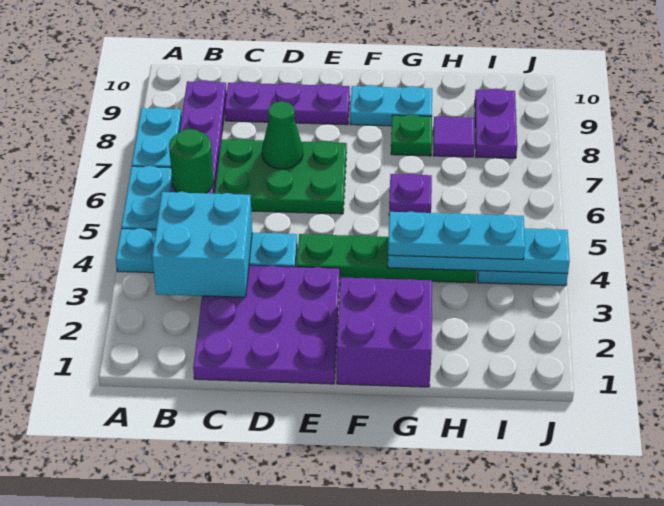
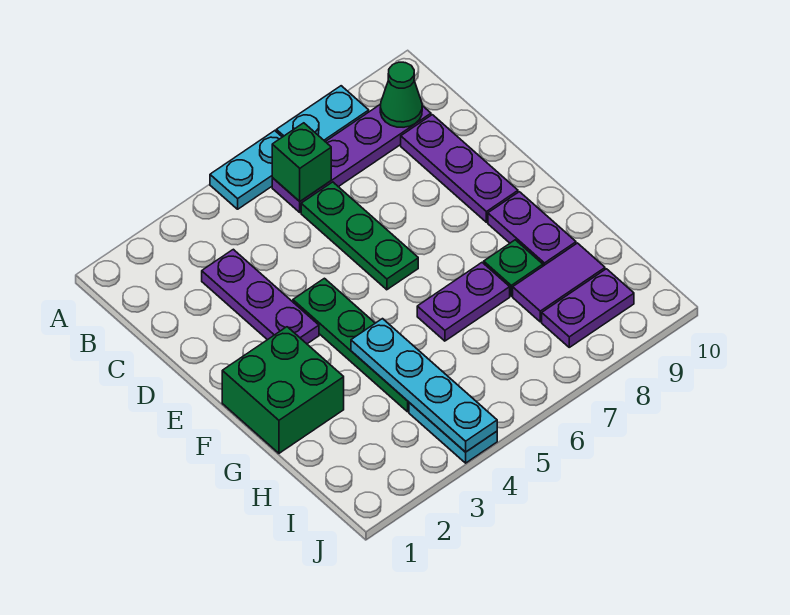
cyan plate A4:D4 level 1 -> none
cyan brick B3:C4 level 2 -> none
green round brick B6 level 2 -> green brick B6 level 2
purple plate C1:E3 level 1 -> purple plate C3:E3 level 1
green plate C6:E7 level 1 -> green plate C6:E6 level 1
green cone D7 level 2 -> green cone B9 level 2
purple brick F1:G2 level 1 -> green brick F1:G2 level 1
cyan plate F9:G9 level 1 -> purple plate F9:G9 level 1
cyan plate G4:I4 level 3 -> none
purple plate G6 level 1 -> purple plate G6:G7 level 1
purple tile H8 level 1 -> purple tile H8:H9 level 1

